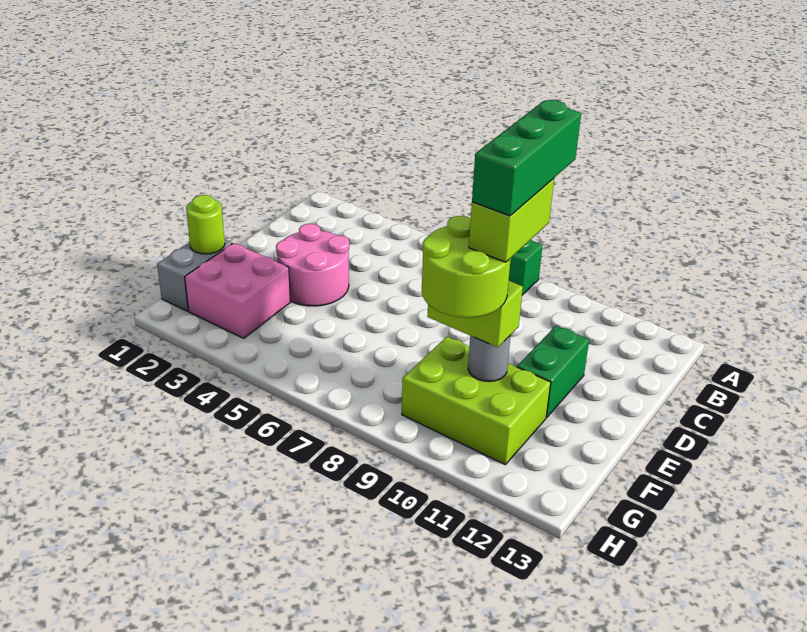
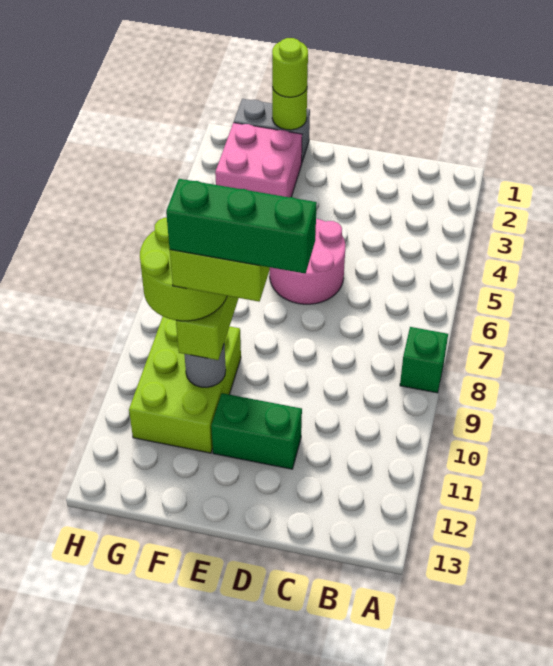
pink round brick D3:E4 level 1 -> pink round brick D5:E6 level 1
none -> lime round brick F1 level 3

